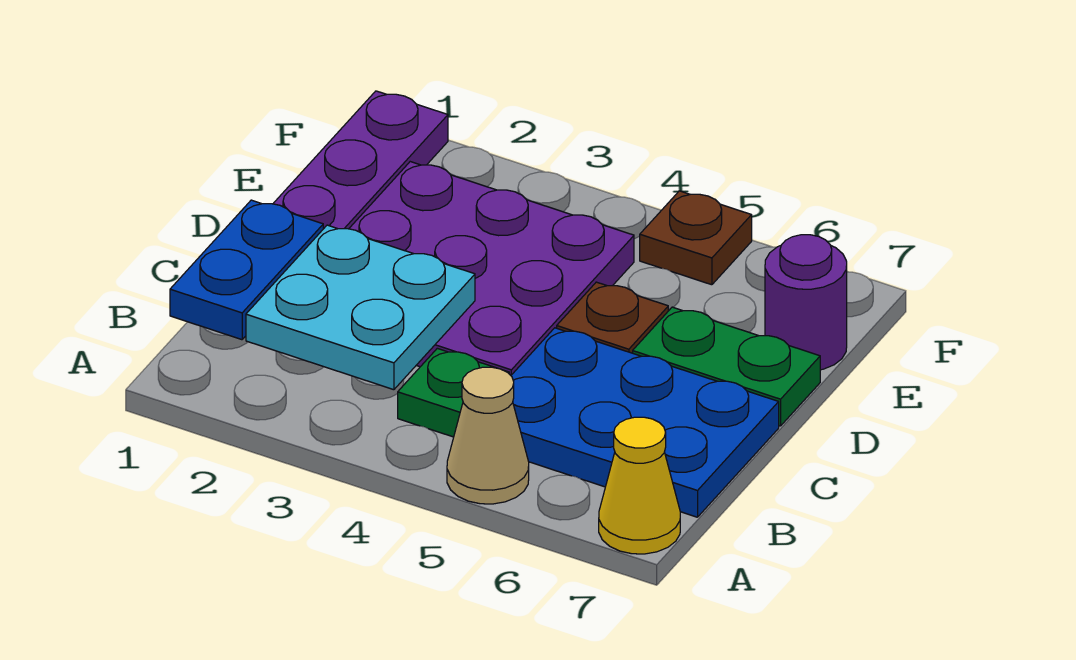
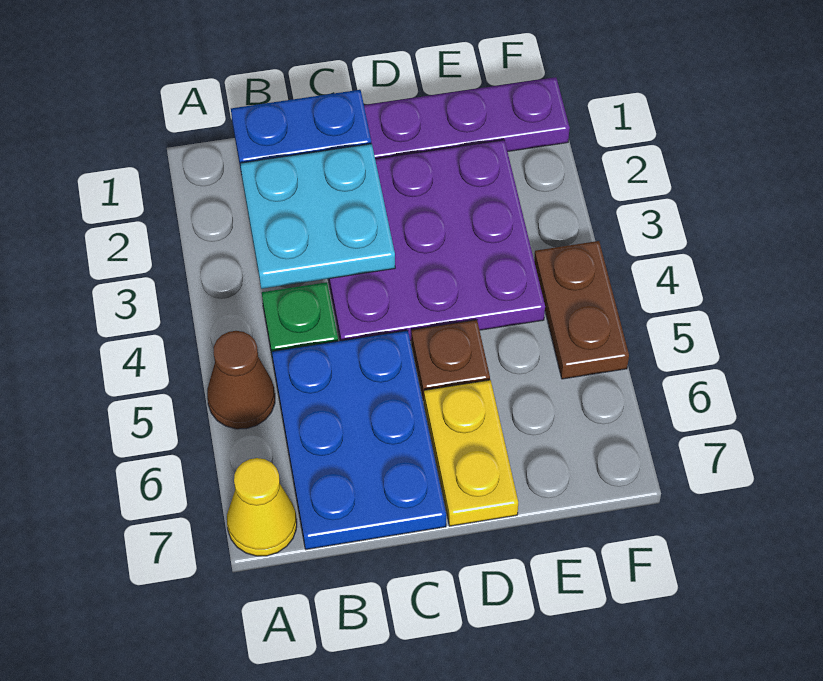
tan cone A5 level 1 -> brown cone A5 level 1
green plate D6:D7 level 1 -> yellow plate D6:D7 level 1
purple round brick E7 level 1 -> none
brown plate F5 level 1 -> brown plate F4:F5 level 1

